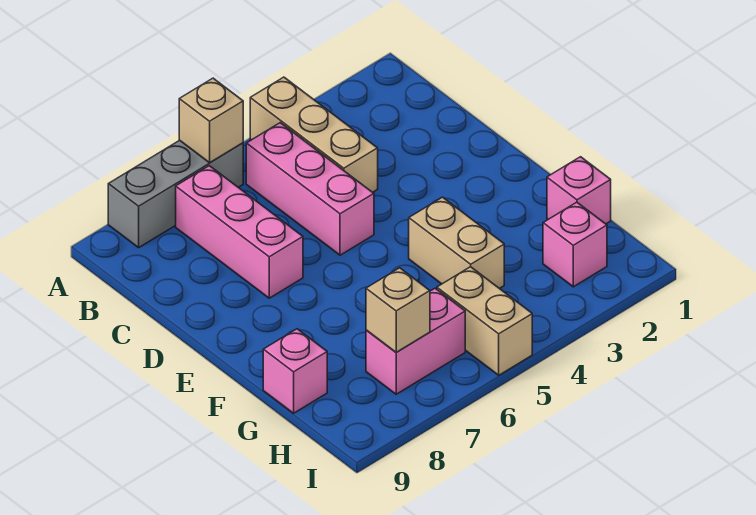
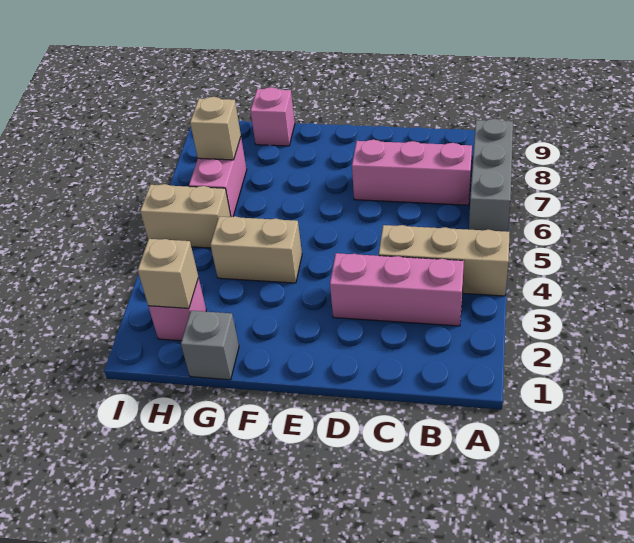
tan brick A6 level 2 -> tan brick H2 level 2
pink brick B5:D5 level 1 -> pink brick B3:D3 level 1
pink brick G1 level 1 -> grey brick G1 level 1

